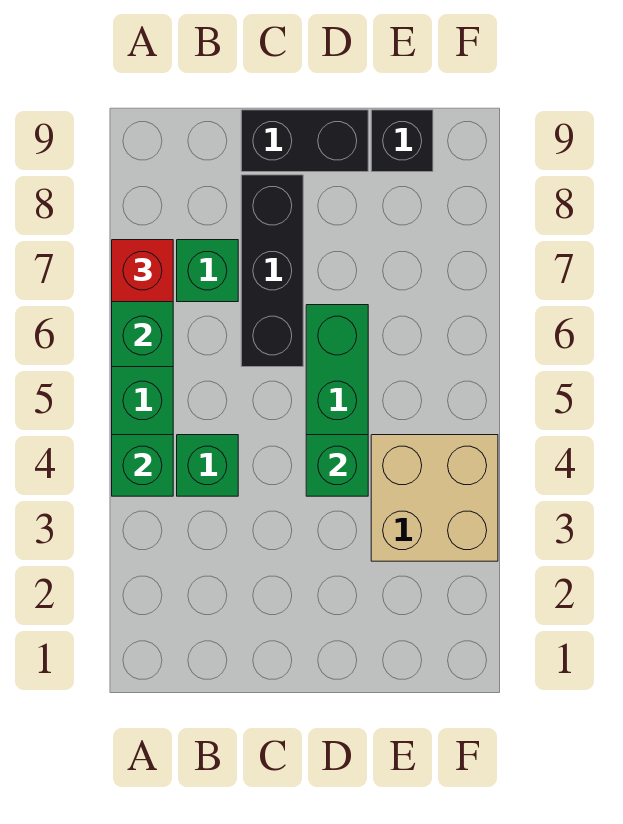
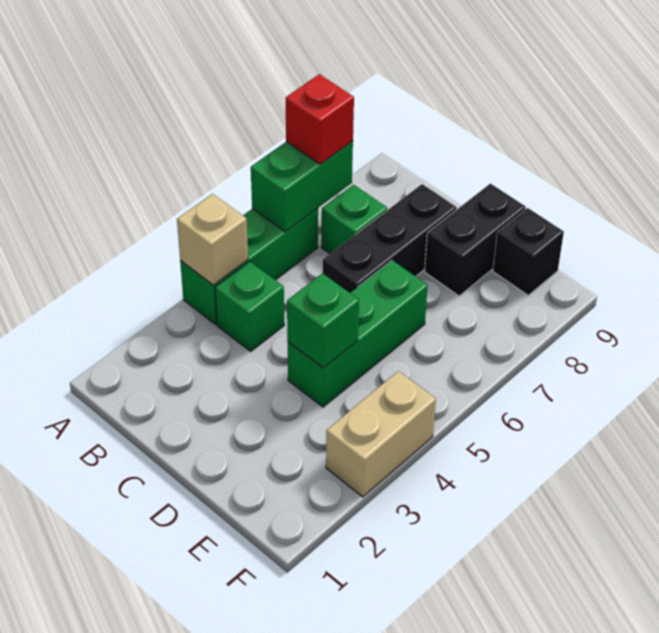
green brick A4 level 2 -> tan brick A4 level 2
black brick C9:D9 level 1 -> black brick D8:D9 level 1
tan brick E3:F4 level 1 -> tan brick F3:F4 level 1

